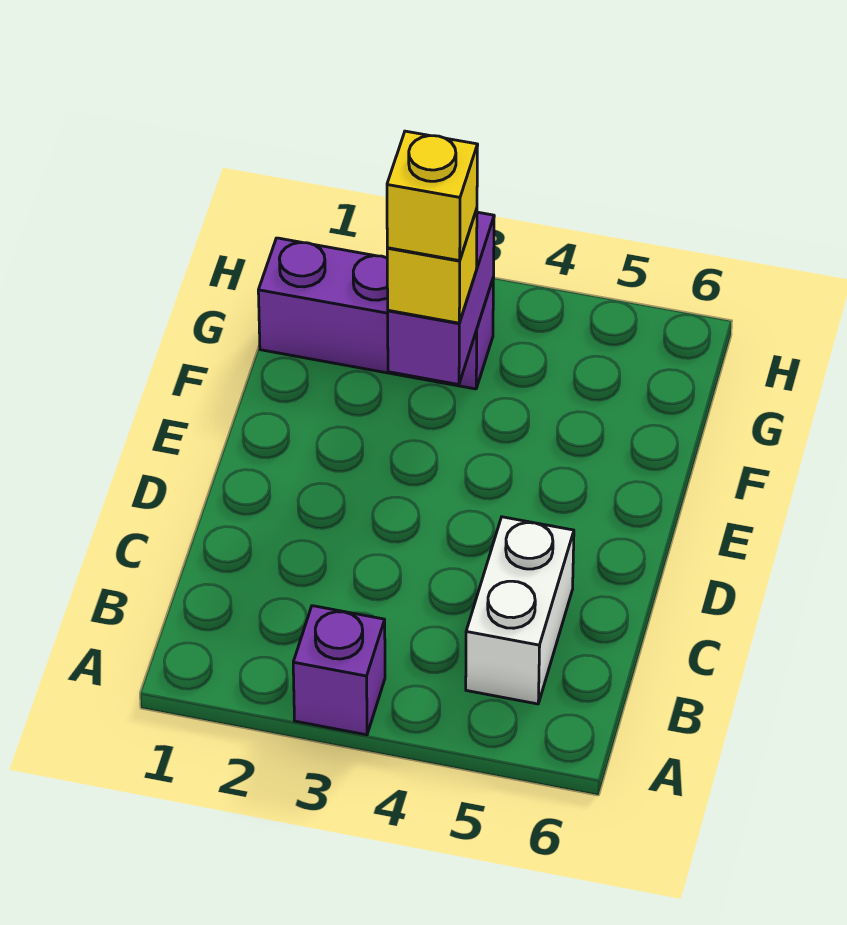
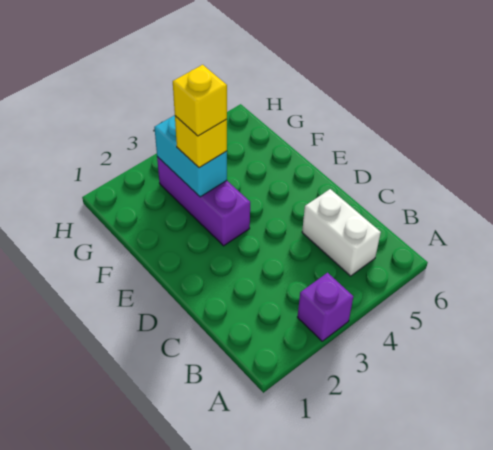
purple brick F3:G3 level 2 -> cyan brick F3:G3 level 2
purple brick G1:G3 level 1 -> purple brick E3:G3 level 1

